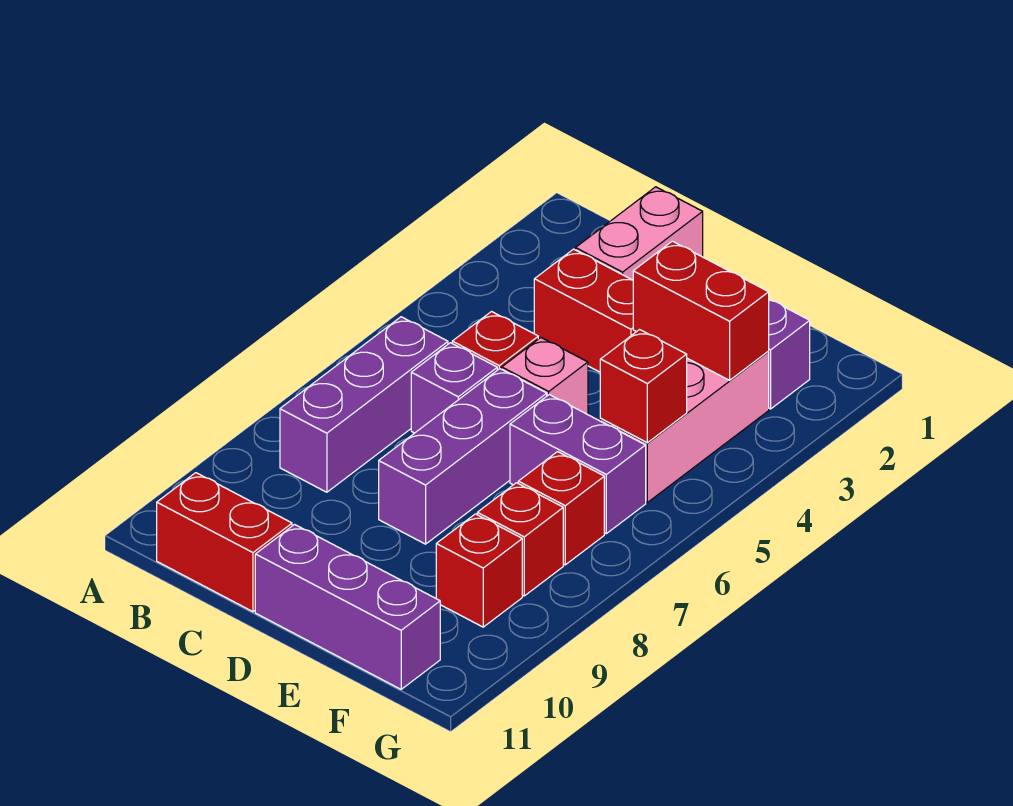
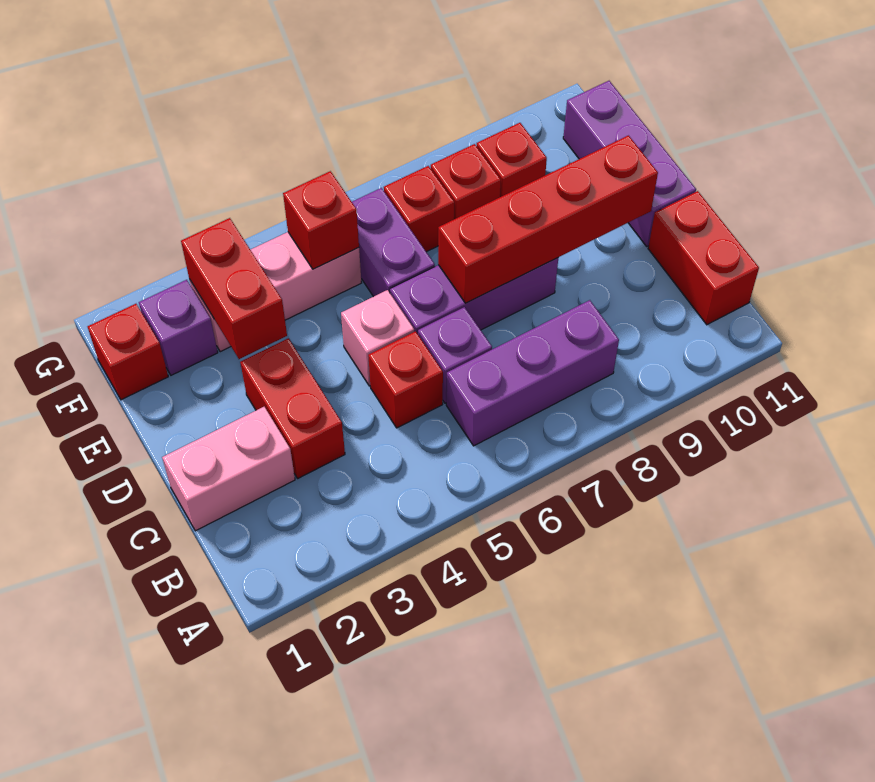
none -> red brick D7:D10 level 2
none -> red brick F1 level 1

